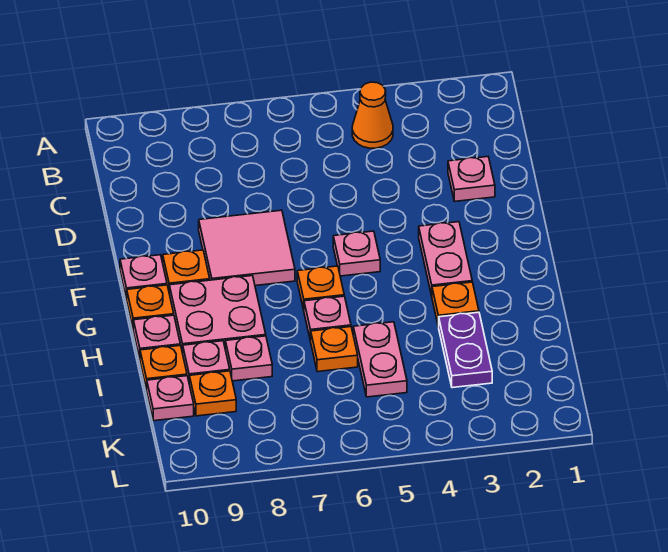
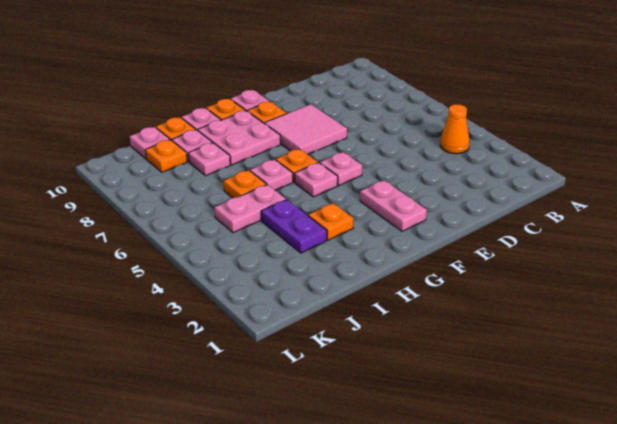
pink plate D2 level 1 -> pink plate G5 level 1
pink plate F3:G3 level 1 -> pink plate F2:F3 level 1
purple plate I3:J3 level 1 -> purple plate I3:I4 level 1

